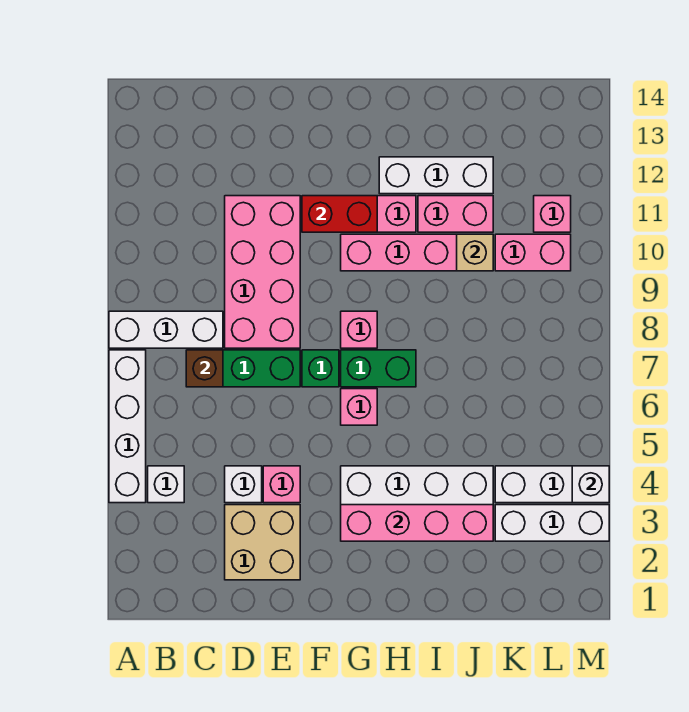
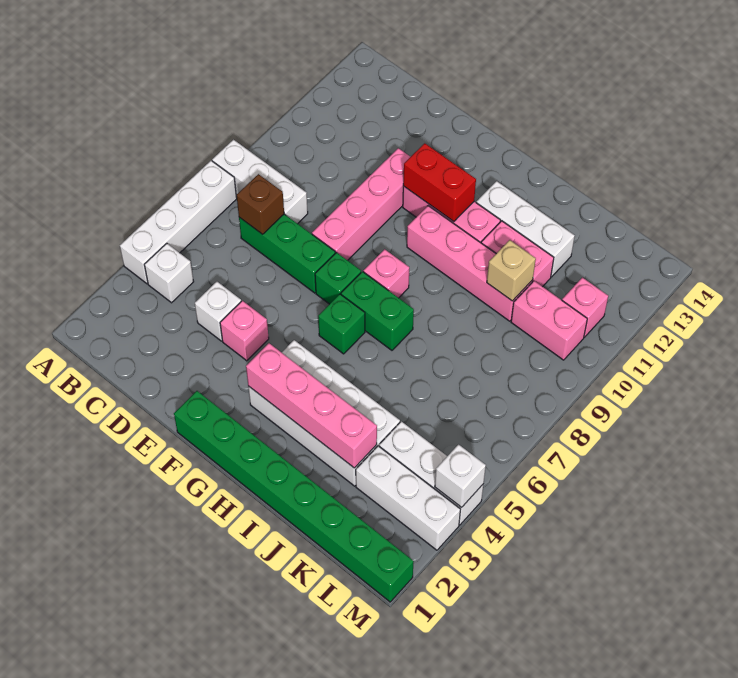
tan brick D2:E3 level 1 -> none
pink brick D8:E11 level 1 -> pink brick E8:E11 level 1
none -> green brick F1:M1 level 1
pink brick G6 level 1 -> green brick G6 level 1

